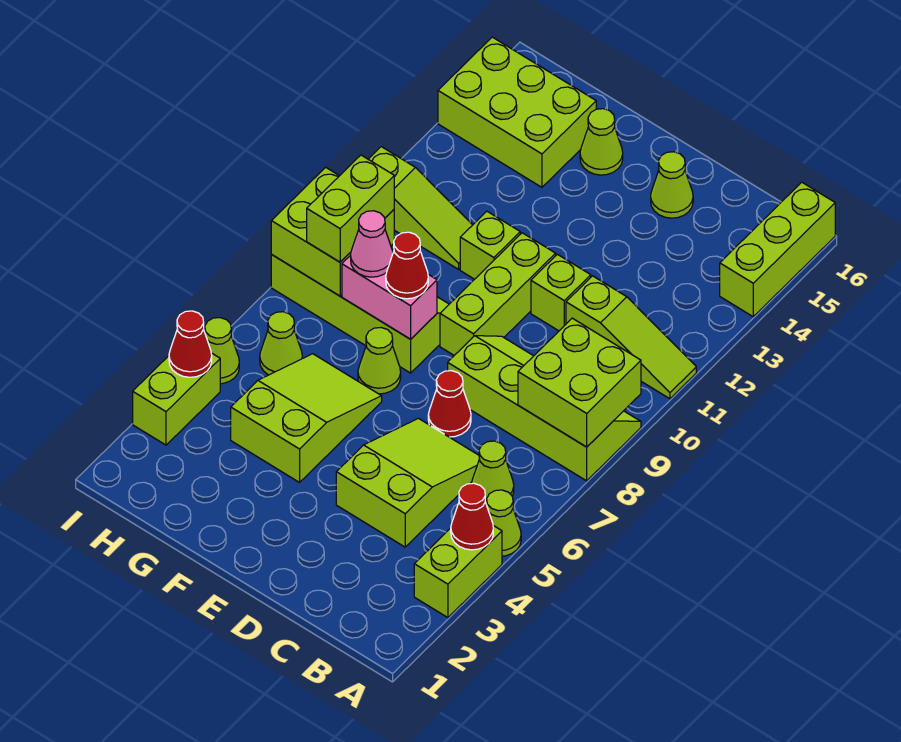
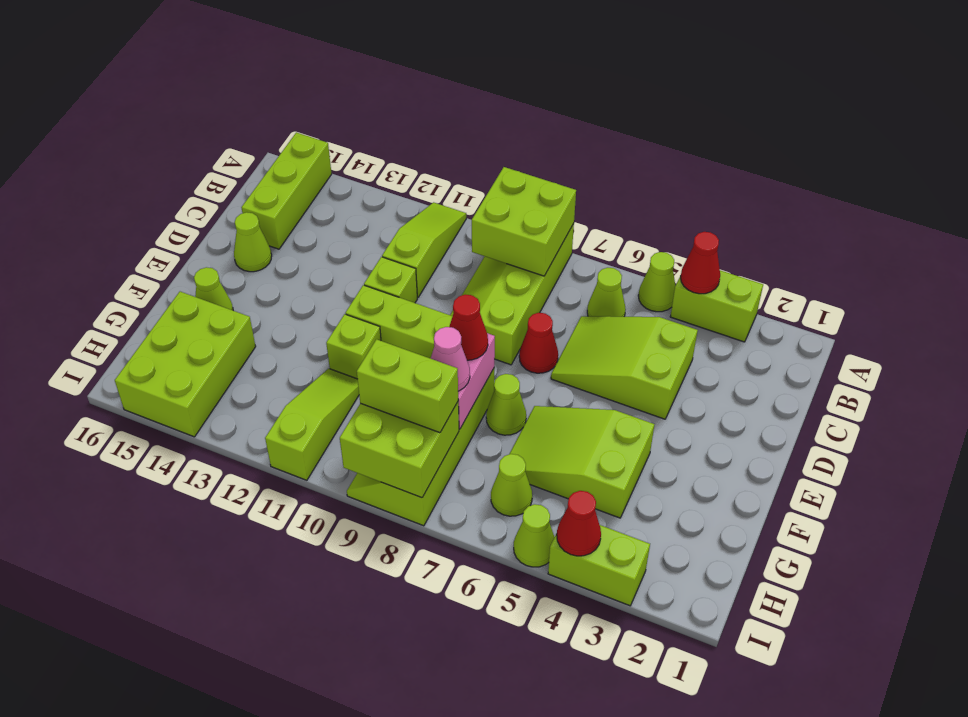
lime brick A14:A16 level 1 -> lime brick A15:C15 level 1

